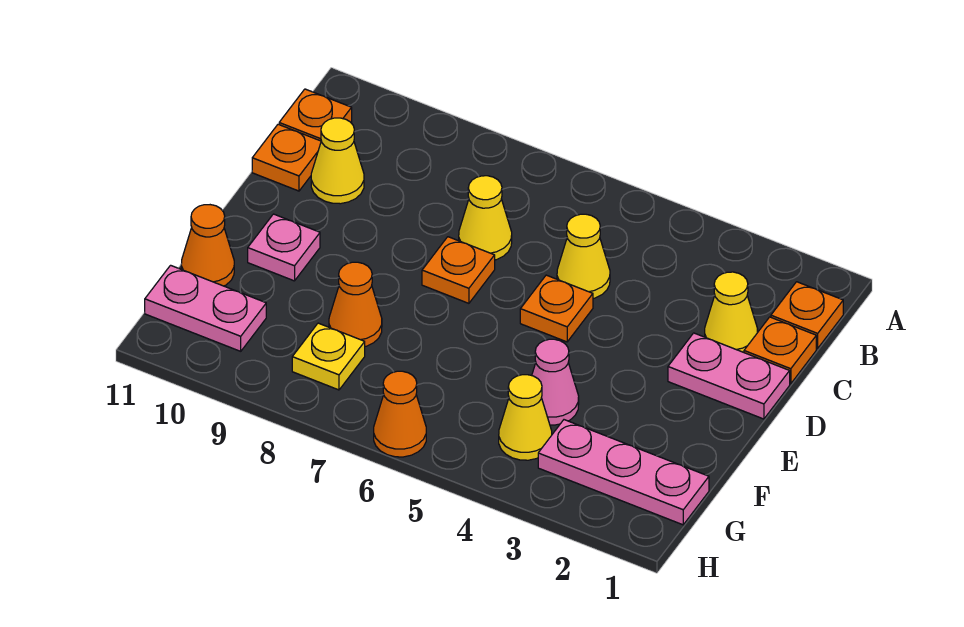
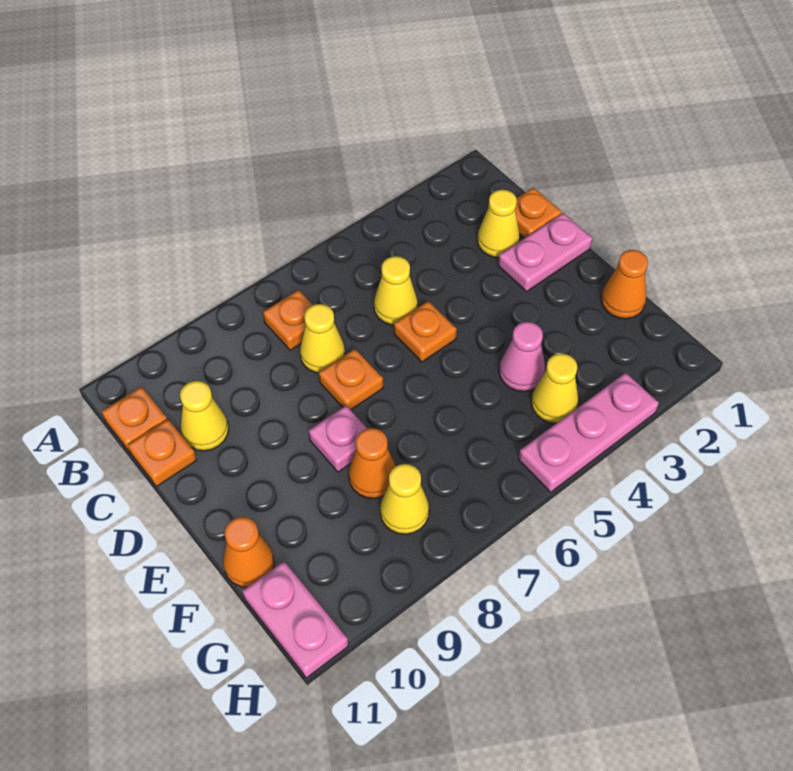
orange plate B1 level 1 -> orange plate B7 level 1
pink plate E10 level 1 -> pink plate E8 level 1
pink plate G1:G3 level 1 -> pink plate H3:H5 level 1
yellow plate G8 level 1 -> yellow cone G8 level 1
pink plate G10:G11 level 1 -> pink plate G11:H11 level 1
orange cone H6 level 1 -> orange cone F1 level 1

